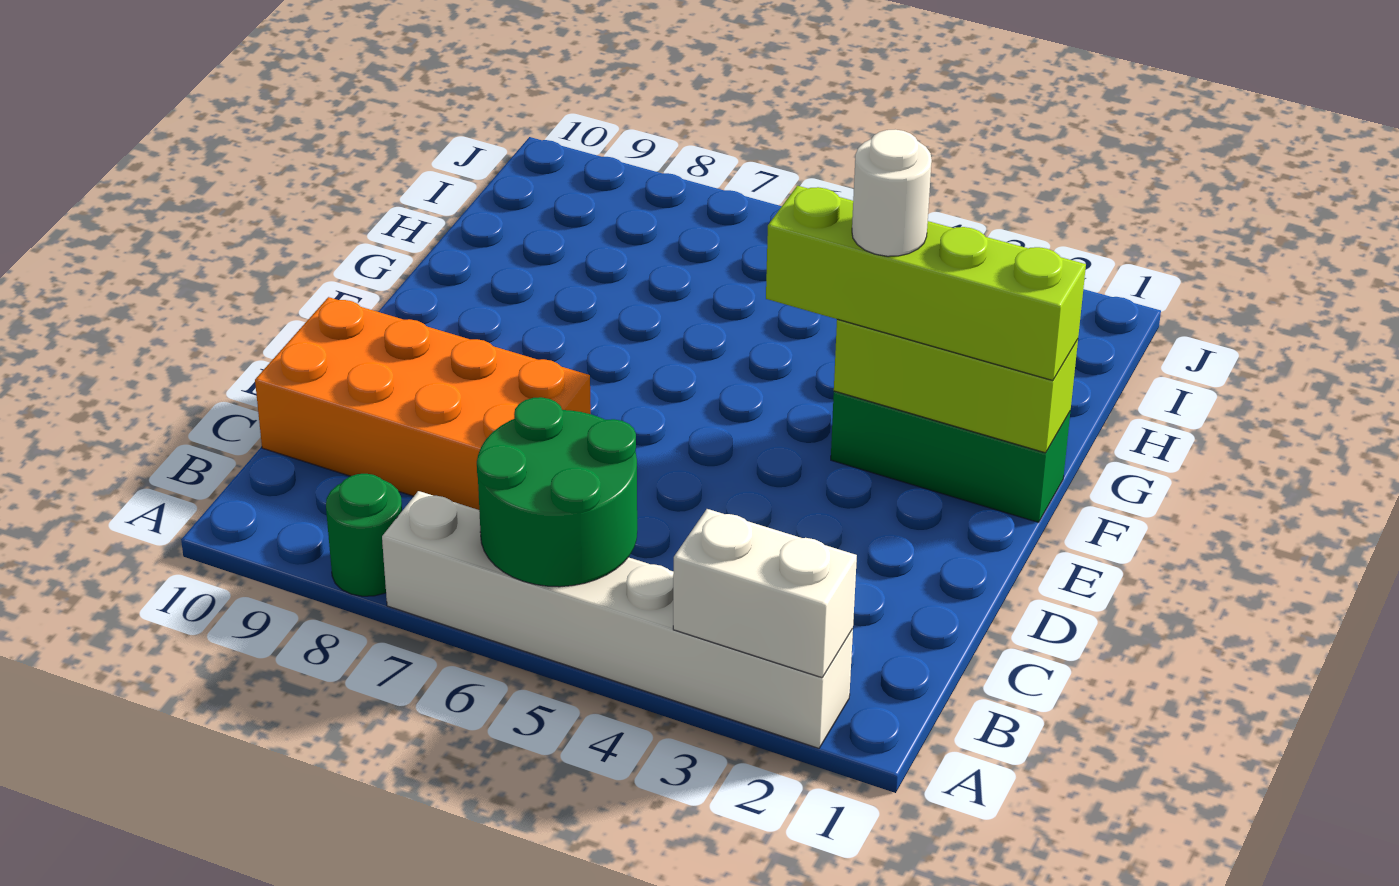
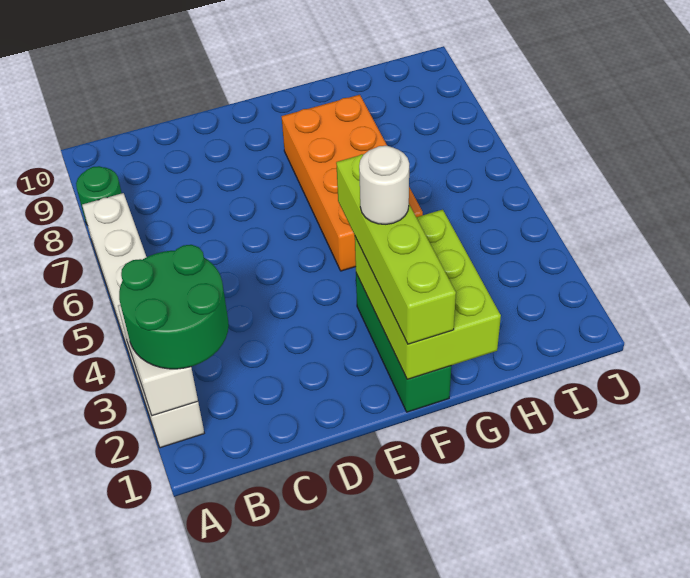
green round brick A5:B6 level 2 -> green round brick A2:B3 level 3
orange brick C7:D10 level 1 -> orange brick F5:G8 level 1
lime brick F1:F3 level 2 -> lime brick F1:G3 level 2

